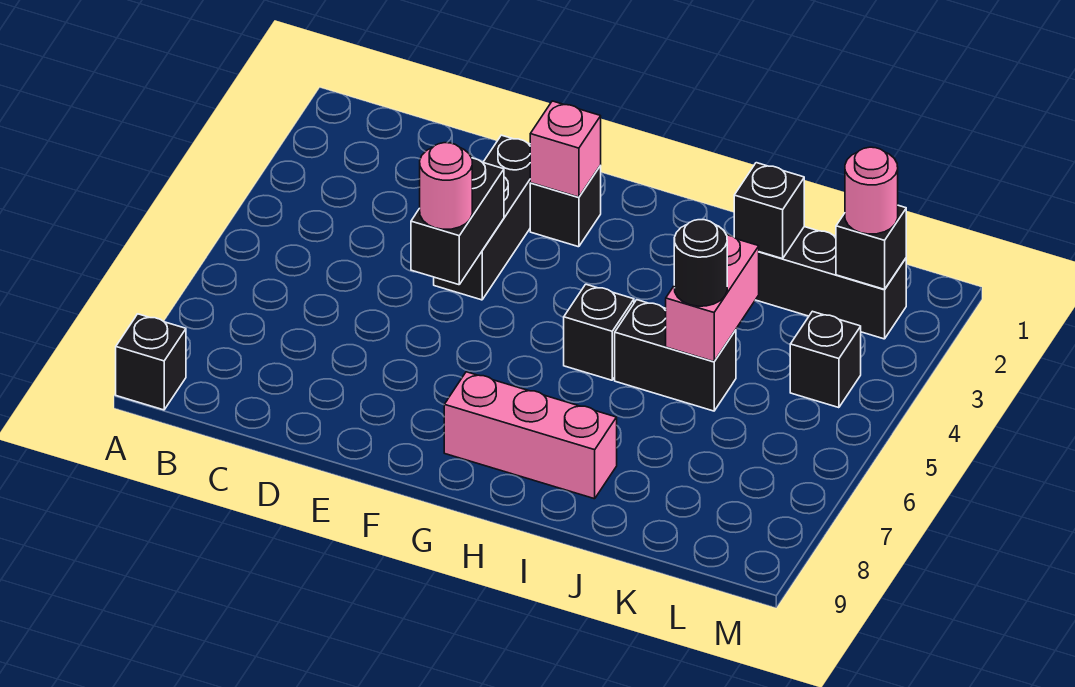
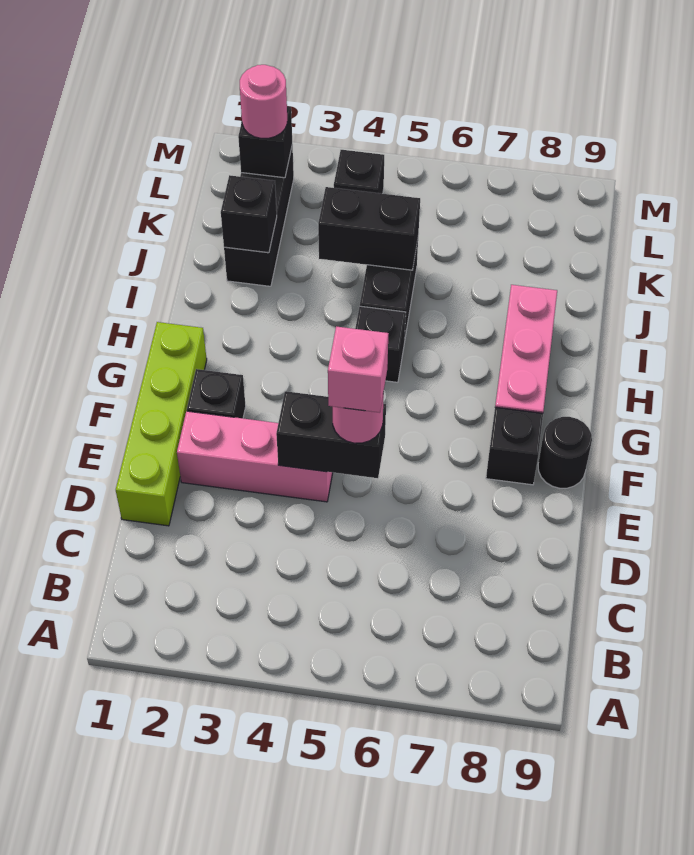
black brick A9 level 1 -> black brick F8 level 1
none -> lime brick D1:G1 level 1
black brick E2:E4 level 1 -> pink brick E2:E4 level 1
pink brick F2 level 2 -> pink brick E5 level 4
pink brick J4:J5 level 2 -> black brick J4:J5 level 2
black round brick J5 level 3 -> black round brick F9 level 1

